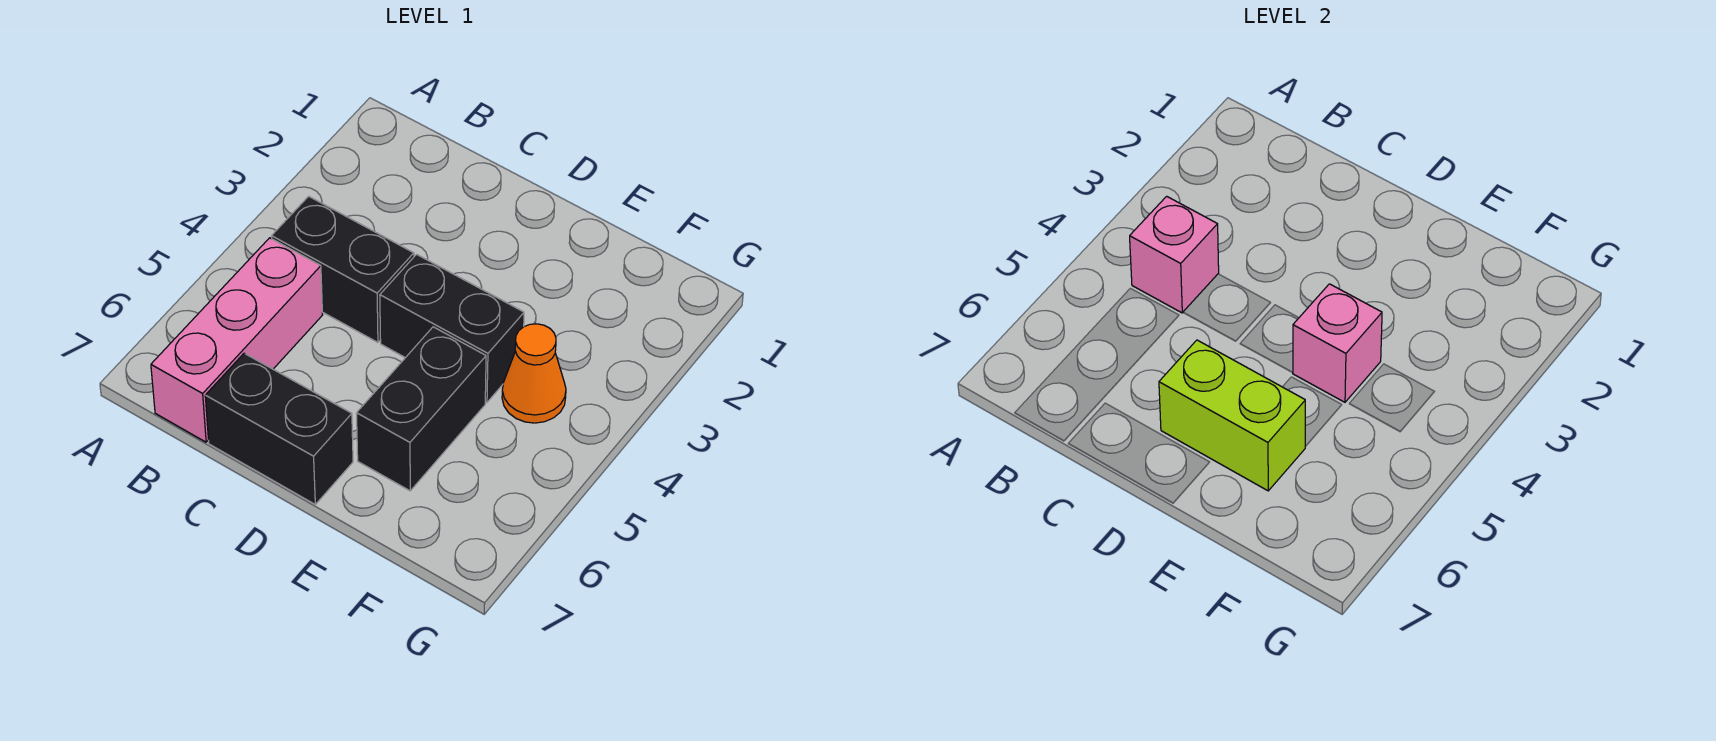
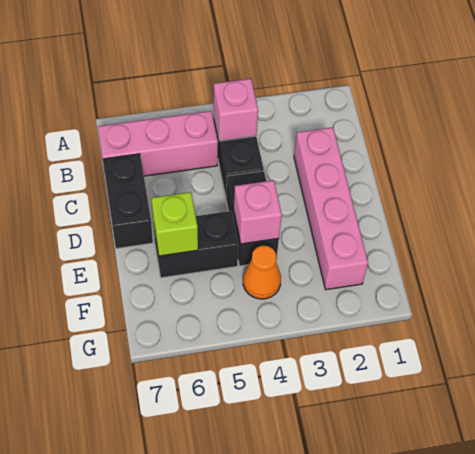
none -> pink brick C2:F2 level 1
lime brick D6:E6 level 2 -> lime brick E6 level 2

